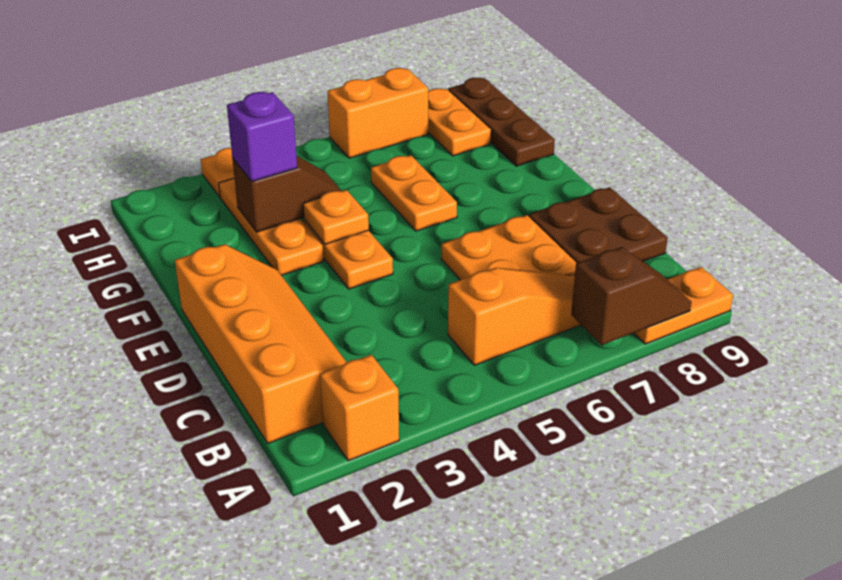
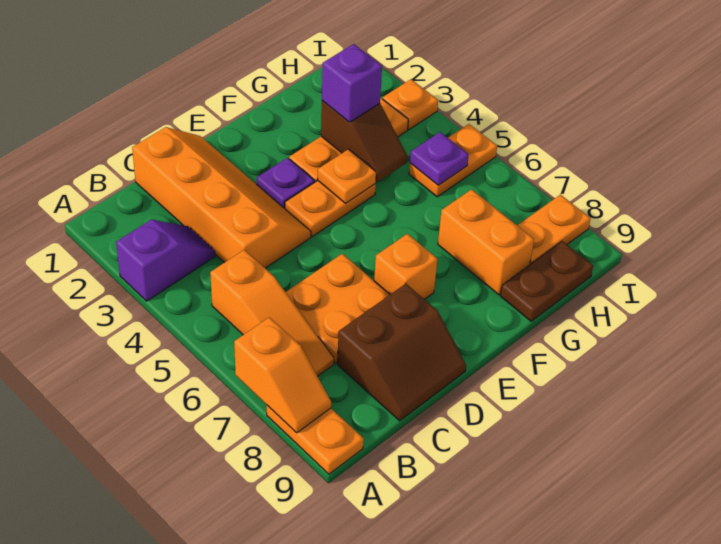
orange brick A2 level 1 -> orange brick E7 level 1
none -> purple slope A3:B3 level 1 top A
brown slope A7:A8 level 2 top 7 -> orange slope A7:A8 level 2 top 7
orange slope B1:E2 level 1 top 1 -> orange slope C1:D4 level 1 top C
brown plate C8:D9 level 1 -> brown slope C8:D9 level 1 top 8
none -> purple plate E3 level 1
orange plate F6:G6 level 1 -> orange plate H5:I5 level 1
brown plate G9:I9 level 1 -> brown plate G9:H9 level 1
none -> purple plate H5 level 2
orange brick I6:I7 level 1 -> orange brick G7:G8 level 1

